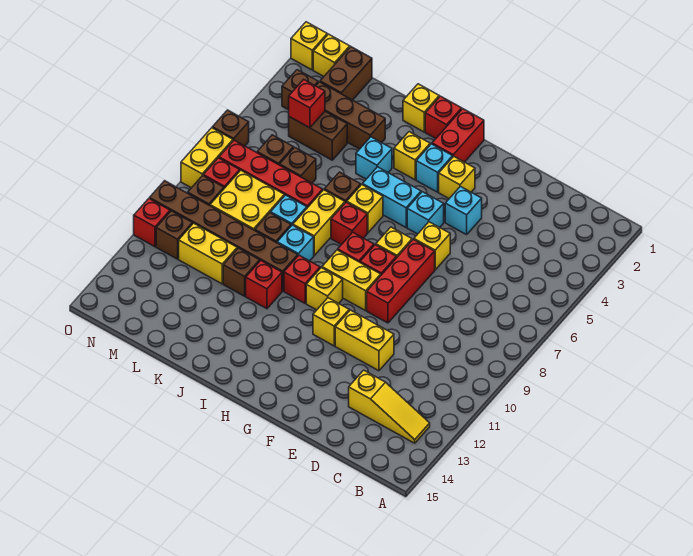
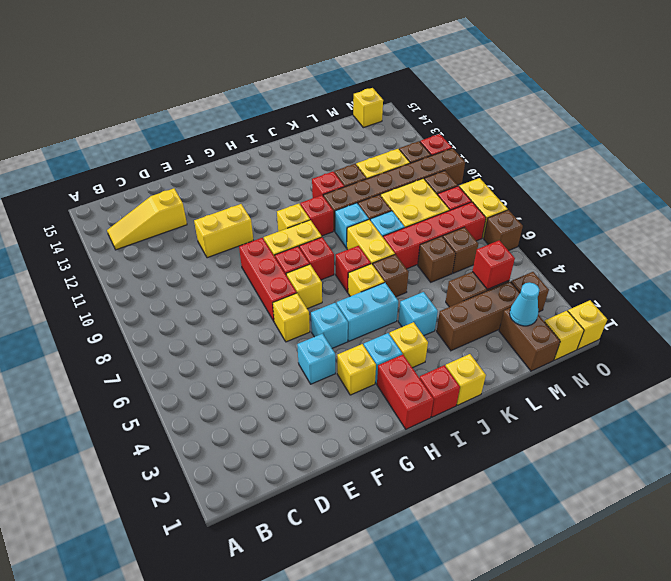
yellow brick G11 level 1 -> yellow brick N15 level 1
none -> cyan cone M2 level 2

